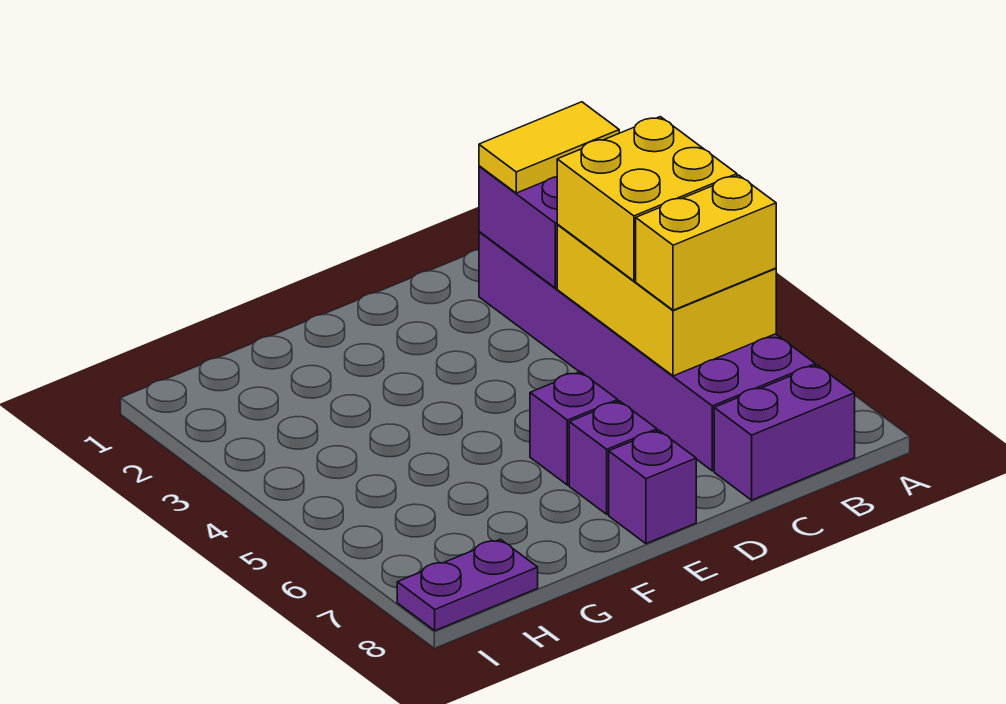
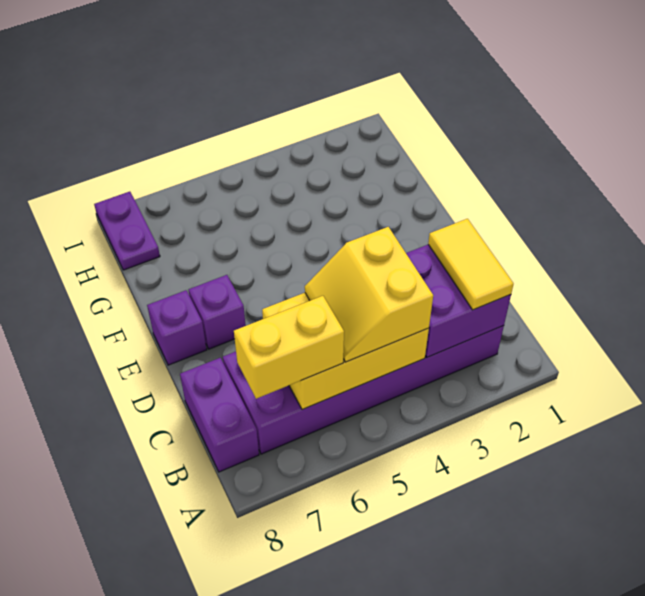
yellow brick B4:C5 level 3 -> yellow slope B4:C5 level 3 top 4
yellow brick B6:C6 level 3 -> yellow brick B6:B7 level 3
purple brick E6 level 1 -> none

